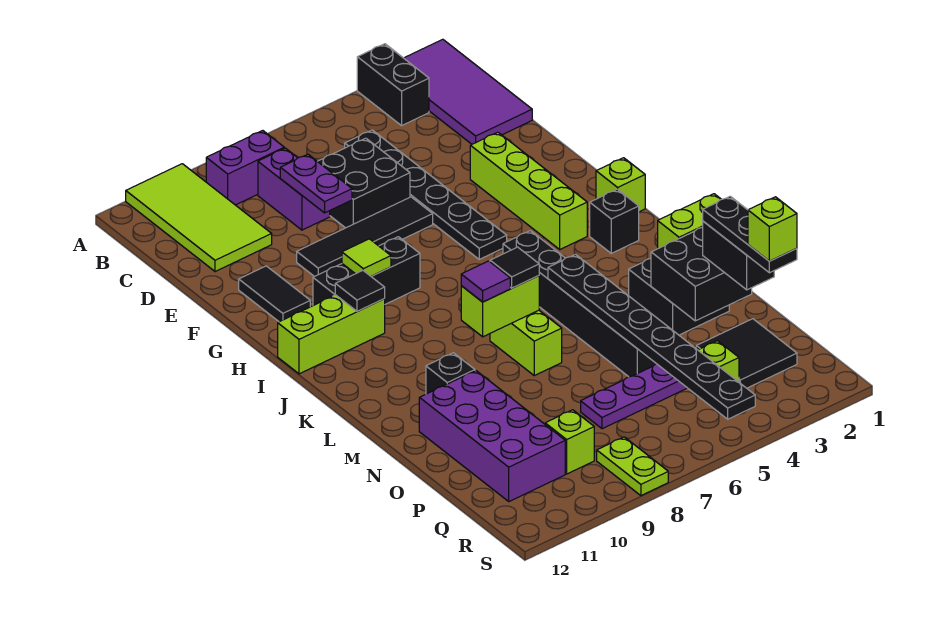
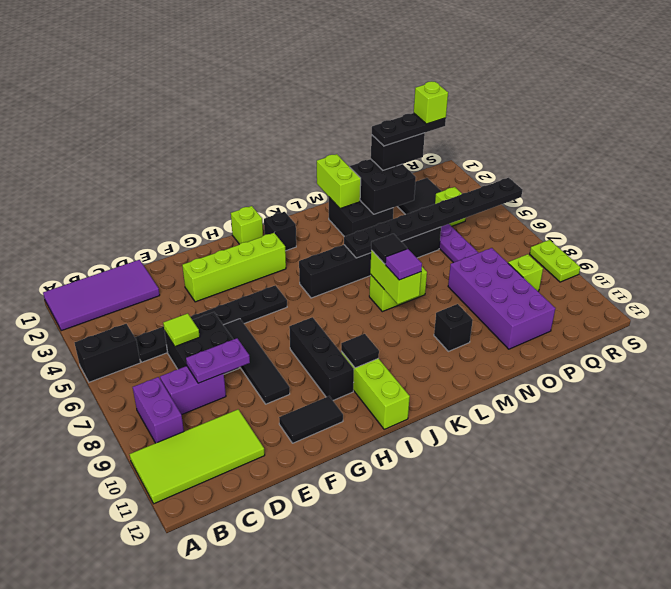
black brick A3:B3 level 1 -> black brick A5:B5 level 1
lime tile H9 level 2 -> lime tile D6 level 2
purple brick N10:Q11 level 1 -> purple brick O8:P11 level 1
lime plate R8:S8 level 1 -> lime plate S8:S9 level 1

